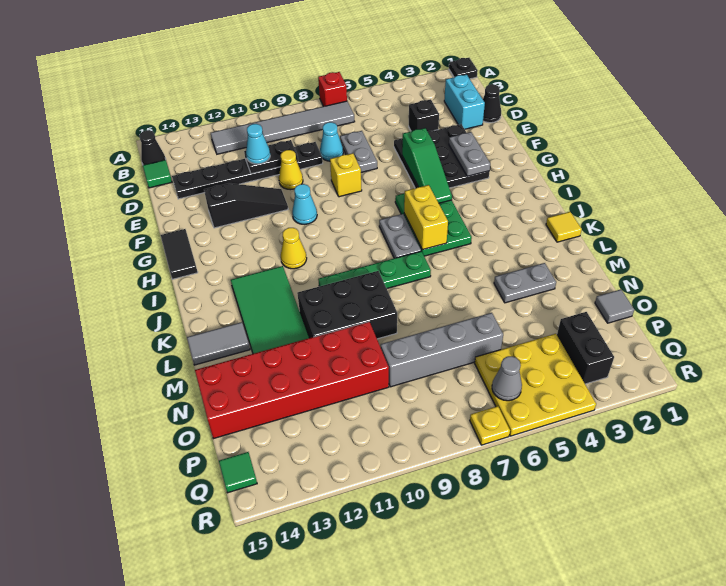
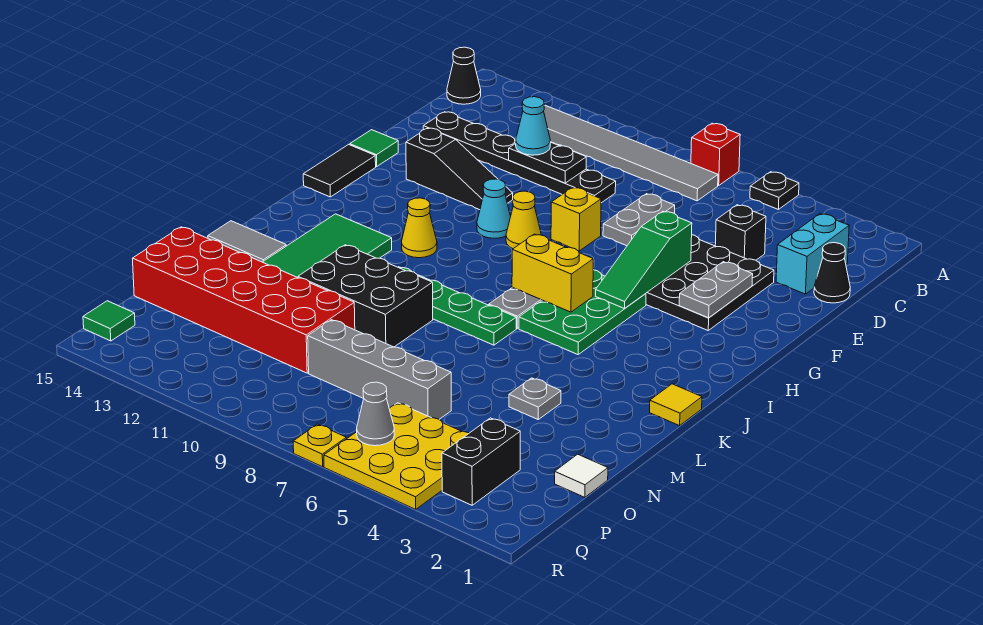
black plate A1 level 1 -> black plate A5 level 1
green tile C15 level 1 -> green tile F15 level 1
cyan cone D8 level 1 -> none
yellow cone E10 level 1 -> yellow cone G9 level 1
yellow brick I6:J6 level 2 -> yellow brick I6:I7 level 2
grey plate M3:M4 level 1 -> grey plate M4 level 1
grey tile O1 level 1 -> white tile O1 level 1

